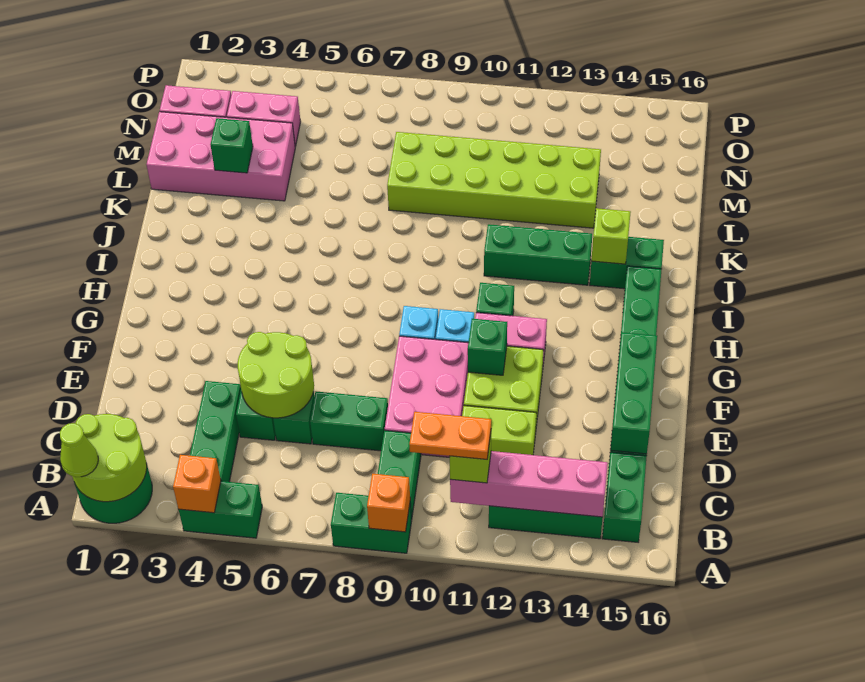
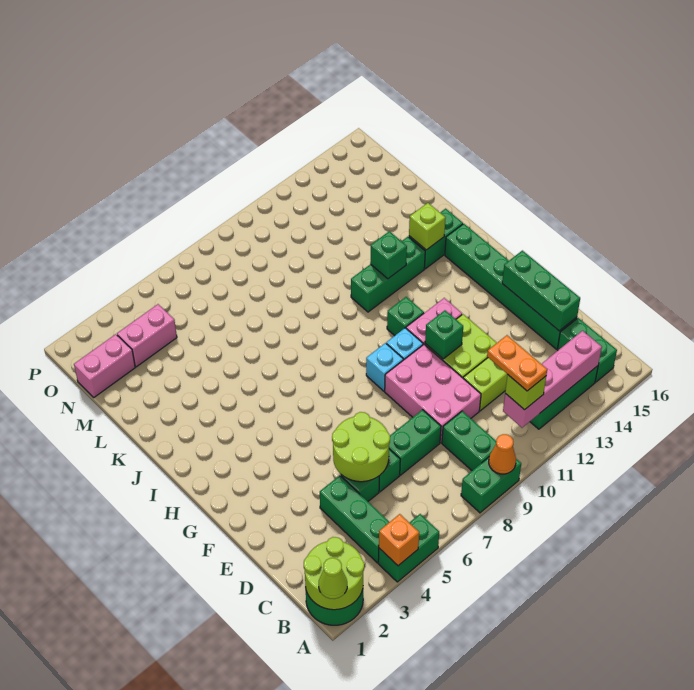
orange brick A9 level 2 -> orange cone A9 level 2
orange plate B10:B11 level 4 -> orange plate B11:C11 level 4
pink brick L1:M4 level 1 -> none
green brick L3 level 2 -> green brick J12 level 2
lime brick L8:M13 level 1 -> none

